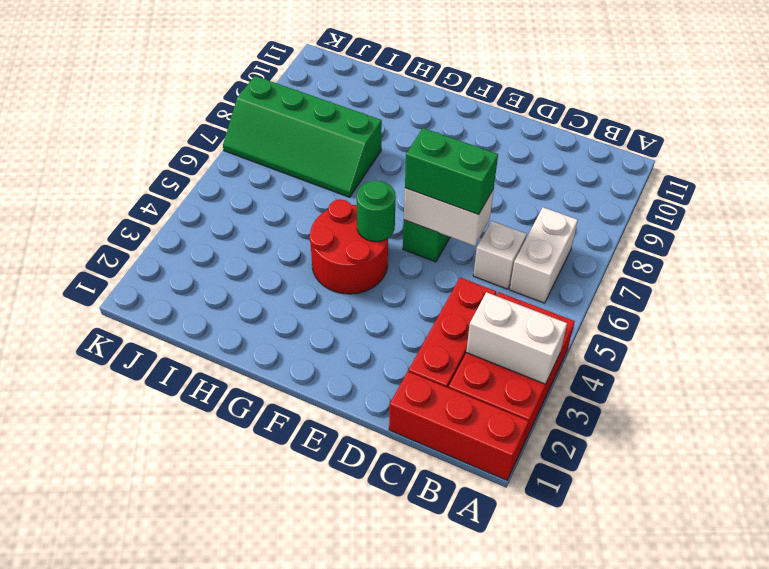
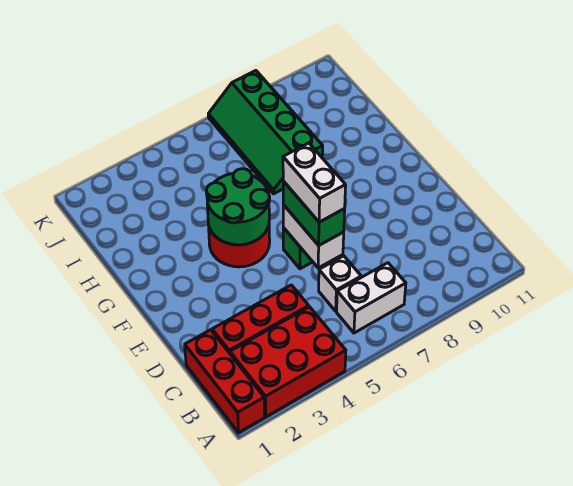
white brick A3:B3 level 2 -> white brick D6:E6 level 4
green round brick F5 level 2 -> green round brick F4:G5 level 2

